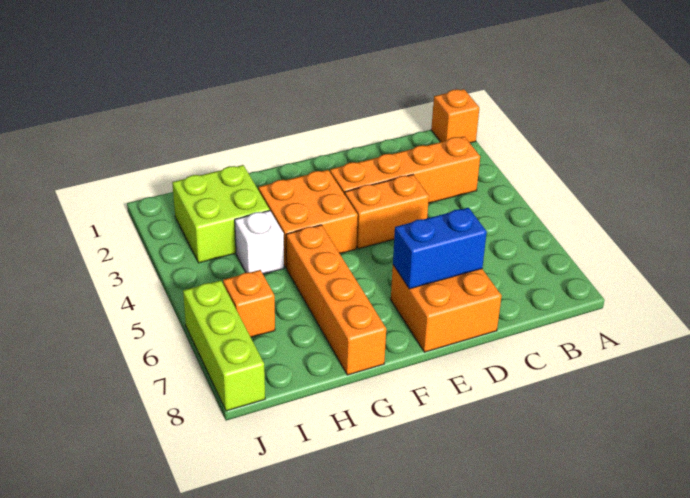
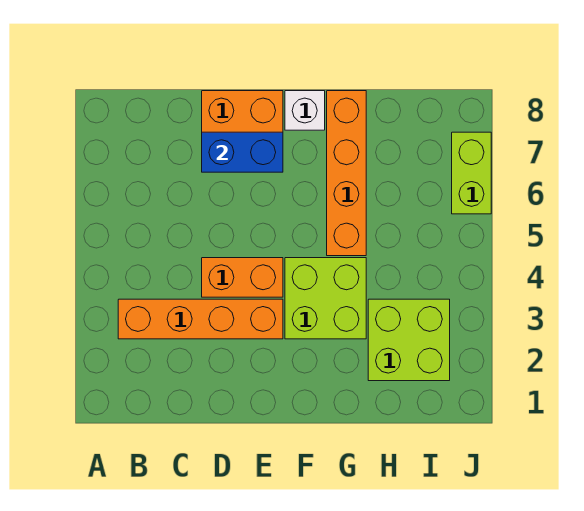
orange brick A1 level 1 -> none
orange brick F3:G4 level 1 -> lime brick F3:G4 level 1
white brick H4 level 1 -> white brick F8 level 1
orange brick I6 level 1 -> none
lime brick J6:J8 level 1 -> lime brick J6:J7 level 1

